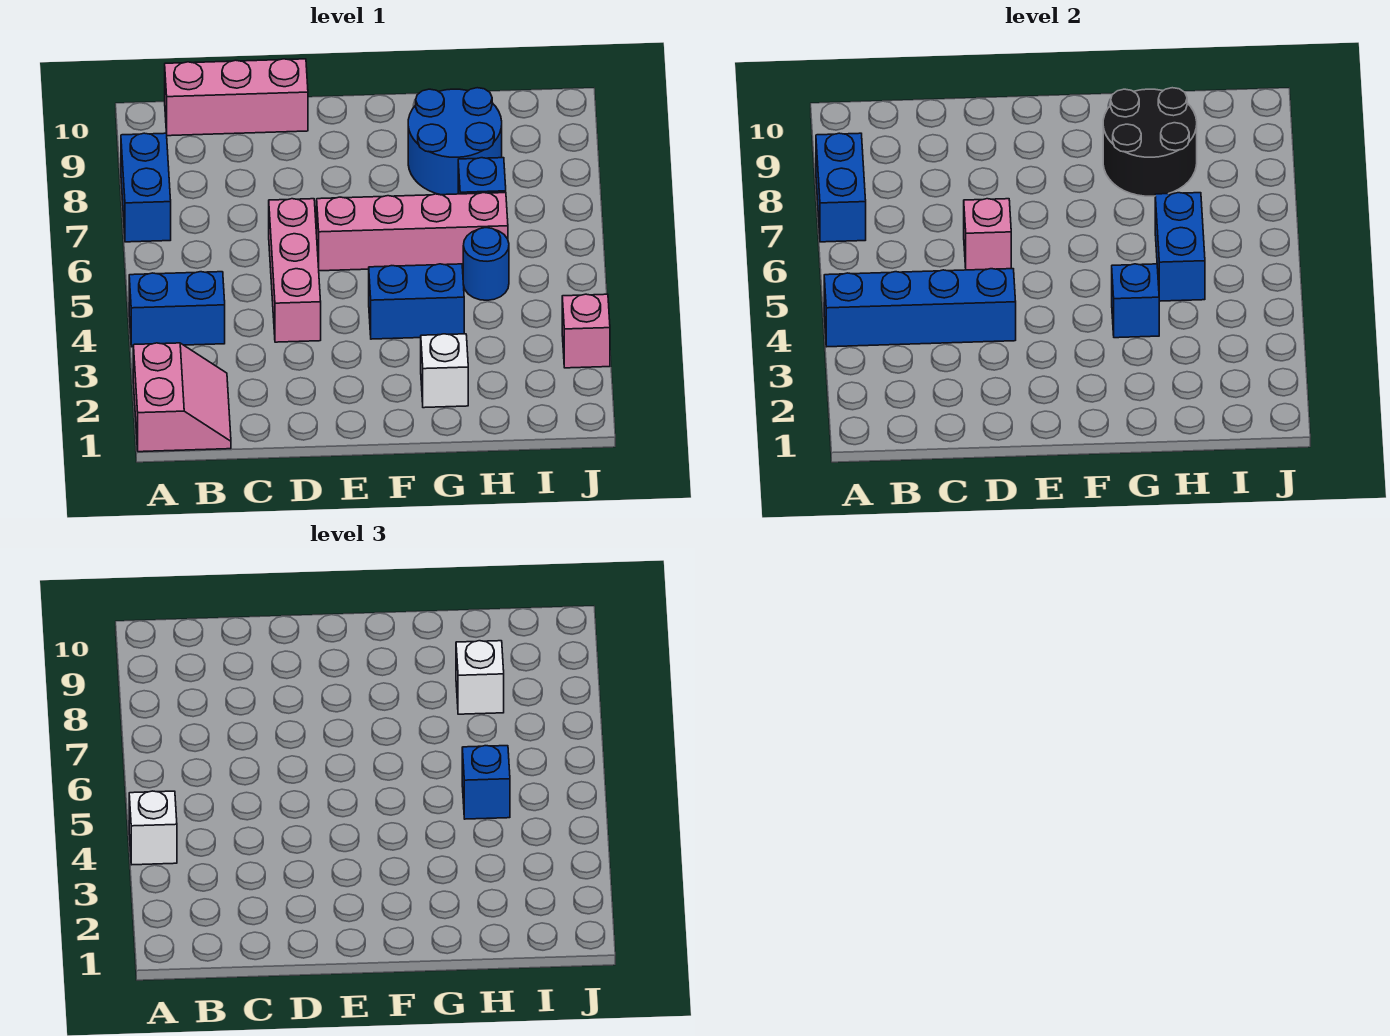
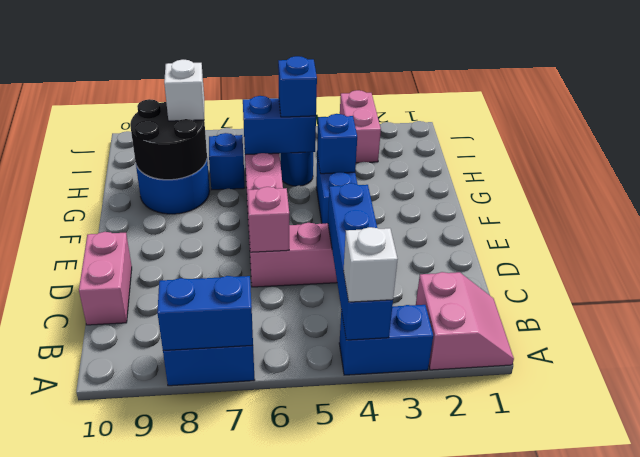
pink slope A1:B2 level 1 top A -> pink slope A1:B2 level 1 top 2
blue brick A4:B4 level 1 -> blue brick A3:A4 level 1
pink brick B10:D10 level 1 -> pink brick C10:D10 level 1
white brick G2 level 1 -> none
pink brick J3 level 1 -> pink brick I3:J3 level 1

